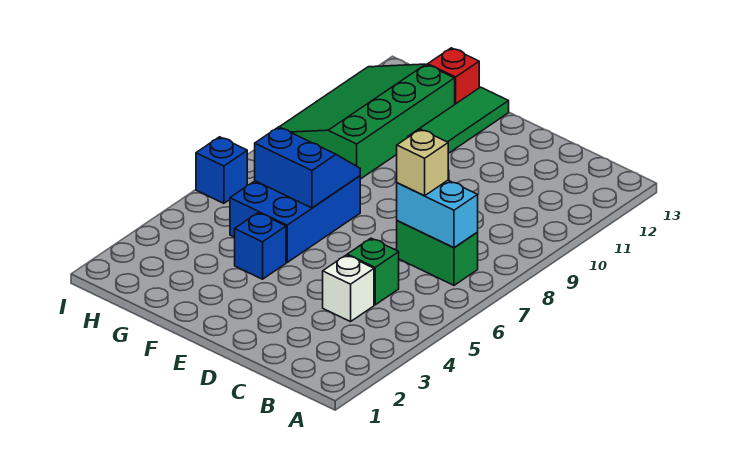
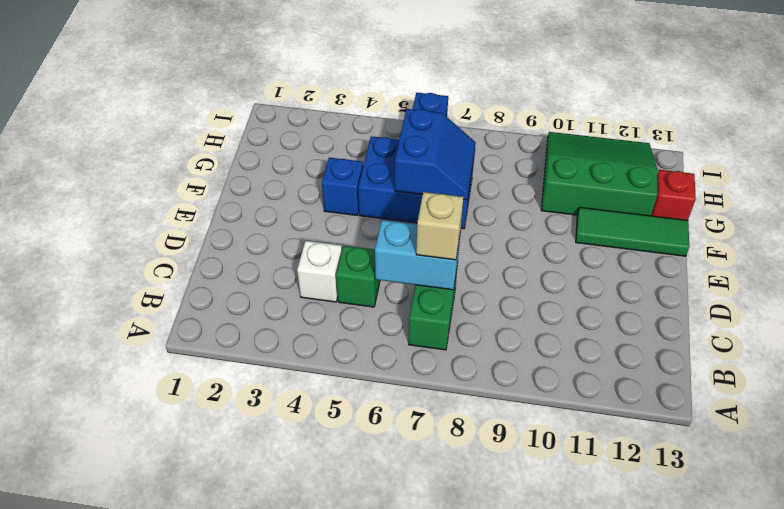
cyan brick B7:C7 level 2 -> cyan brick C6:C7 level 2
green slope G9:I12 level 1 top G -> green slope G10:I12 level 1 top G

